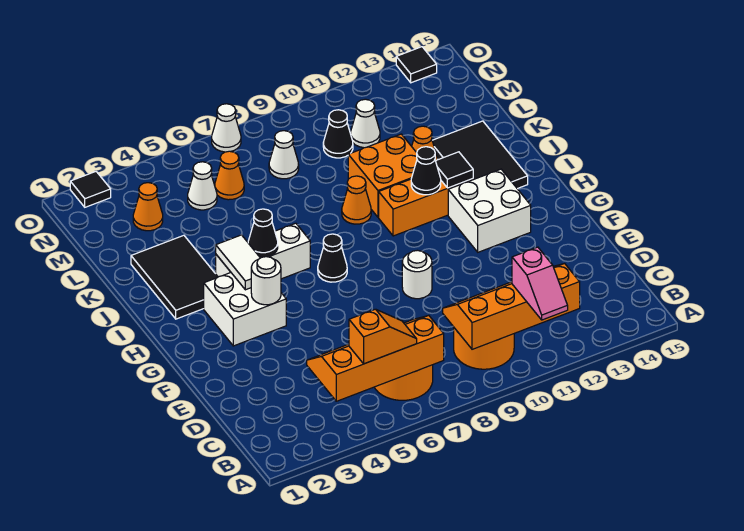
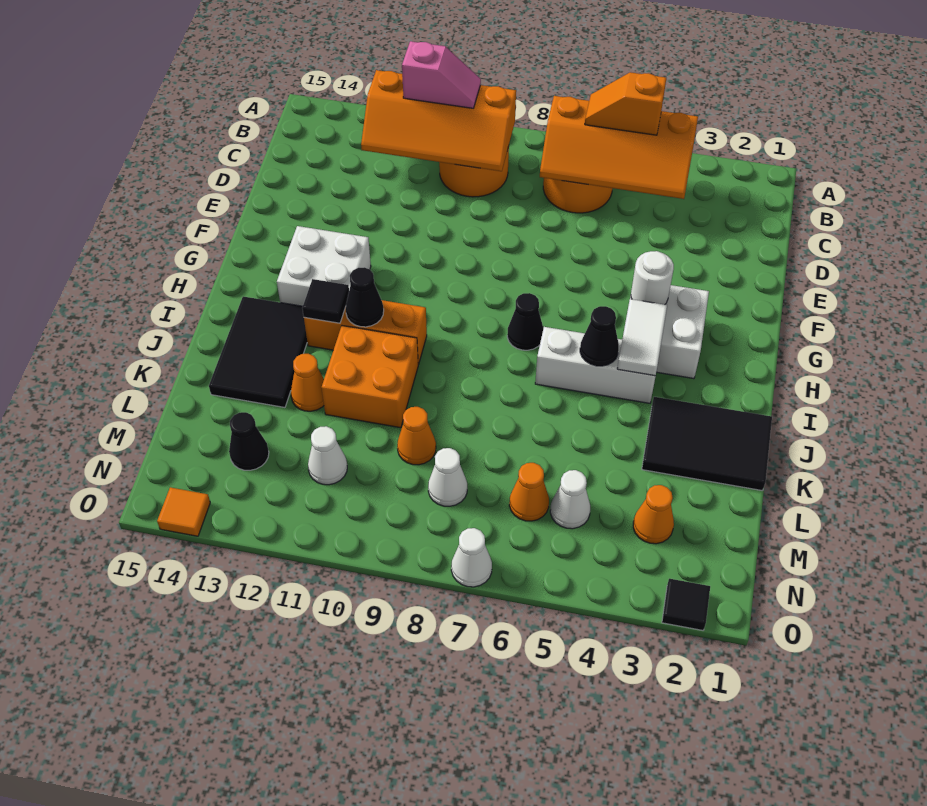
pink slope A11:B11 level 3 top B -> pink slope B10:B11 level 3 top 11
white round brick F9 level 1 -> none
black tile I2:K3 level 1 -> black tile J1:K3 level 1
orange cone J9 level 1 -> orange cone L9 level 1
black cone M10 level 1 -> black cone M13 level 1
black tile O14 level 1 -> orange tile O14 level 1

